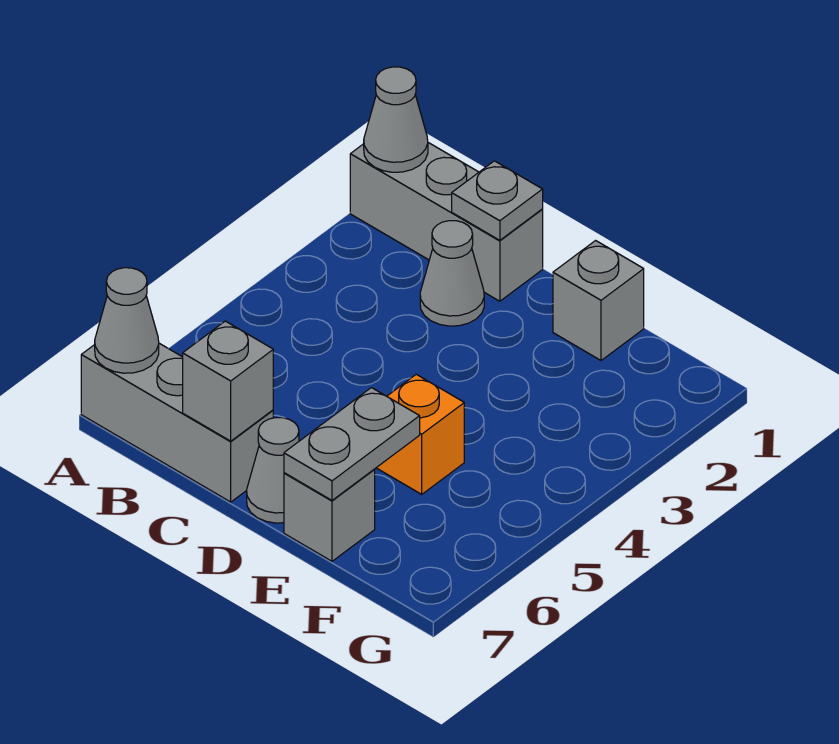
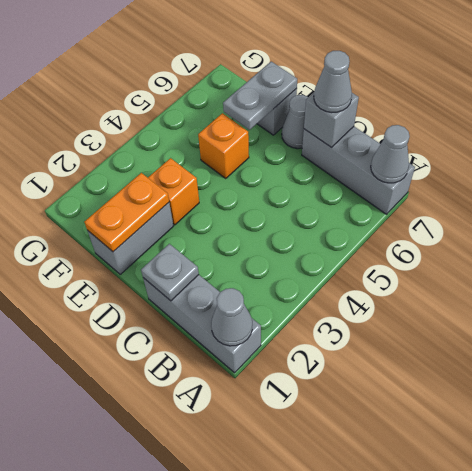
grey cone C2 level 1 -> grey cone C7 level 3
grey brick E1 level 1 -> grey brick E1:E2 level 1
none -> orange plate E1:E2 level 2
none -> orange brick E3 level 1

